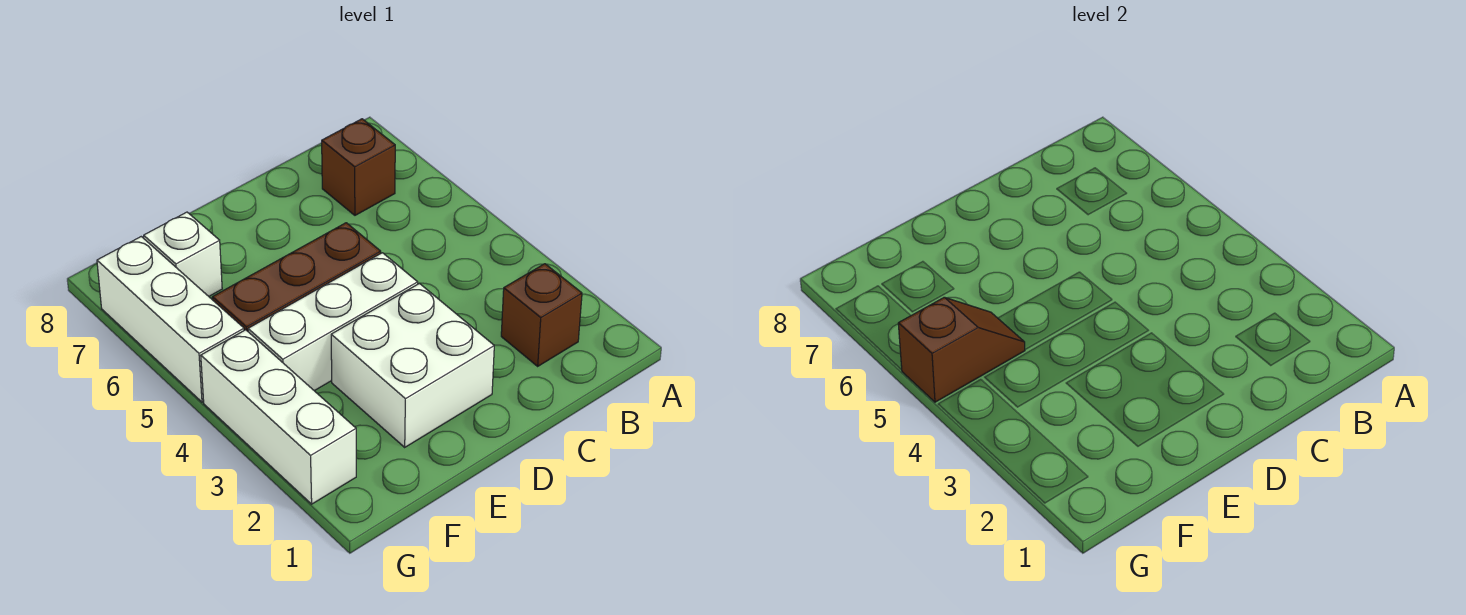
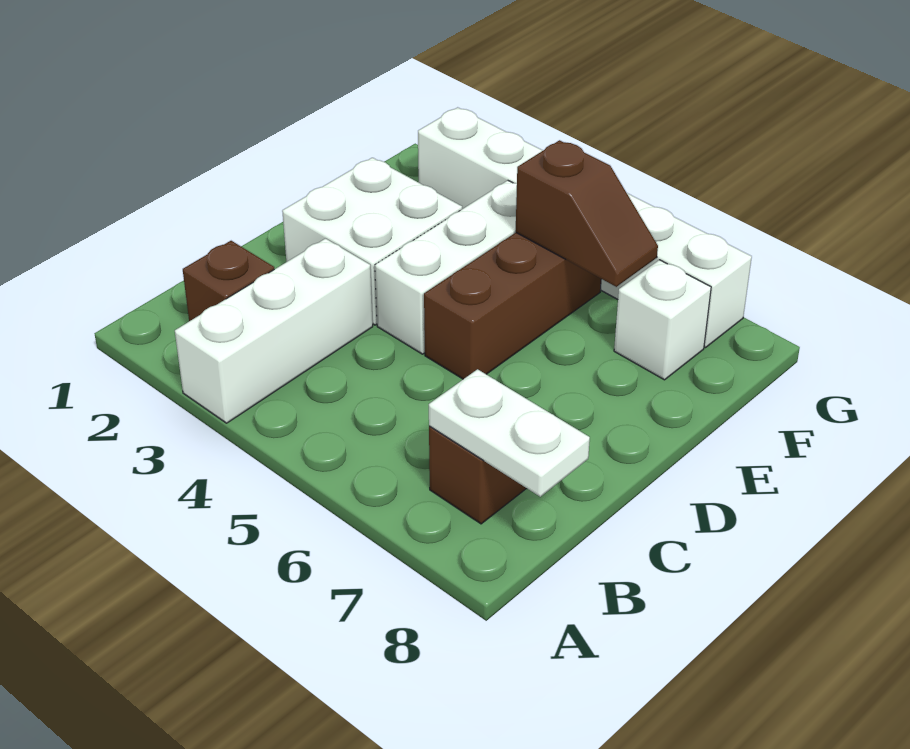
none -> white brick A3:C3 level 1
none -> white plate B7:B8 level 2
brown slope F5:G5 level 2 top G -> brown slope F5:F6 level 2 top 5

